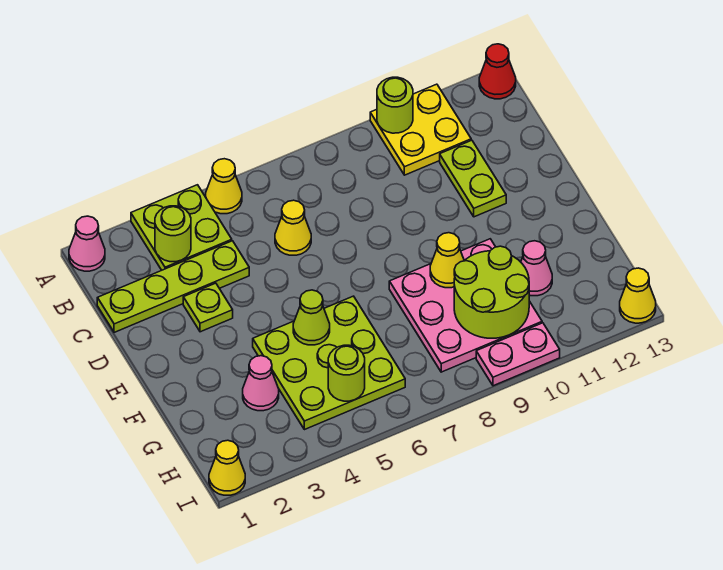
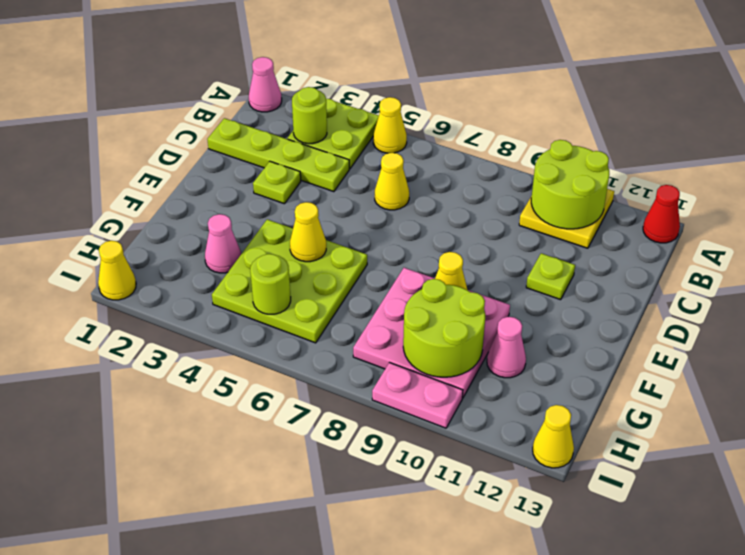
lime round brick A10 level 2 -> lime round brick A10:B11 level 2
lime plate C11:D11 level 1 -> lime plate D11 level 1
lime cone F5 level 2 -> yellow cone F5 level 2

